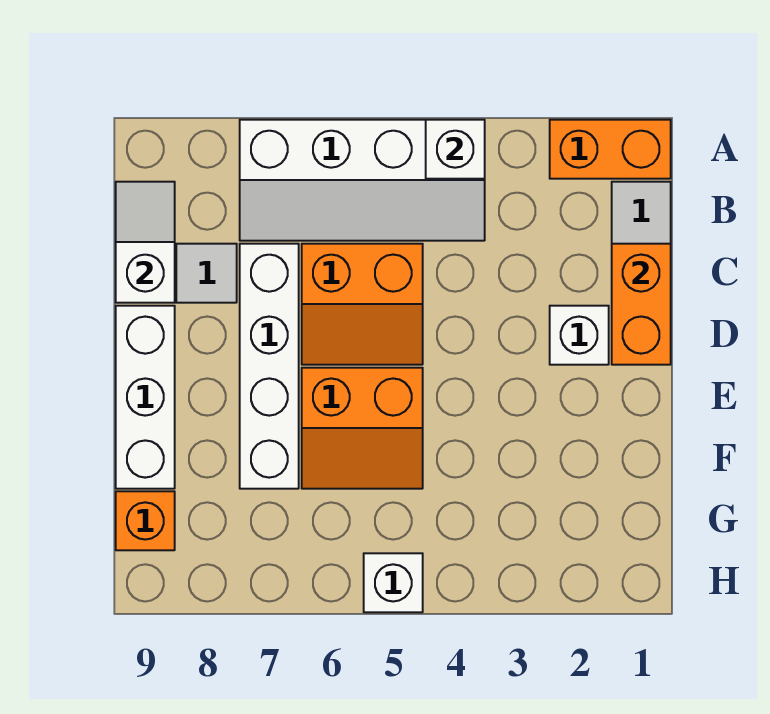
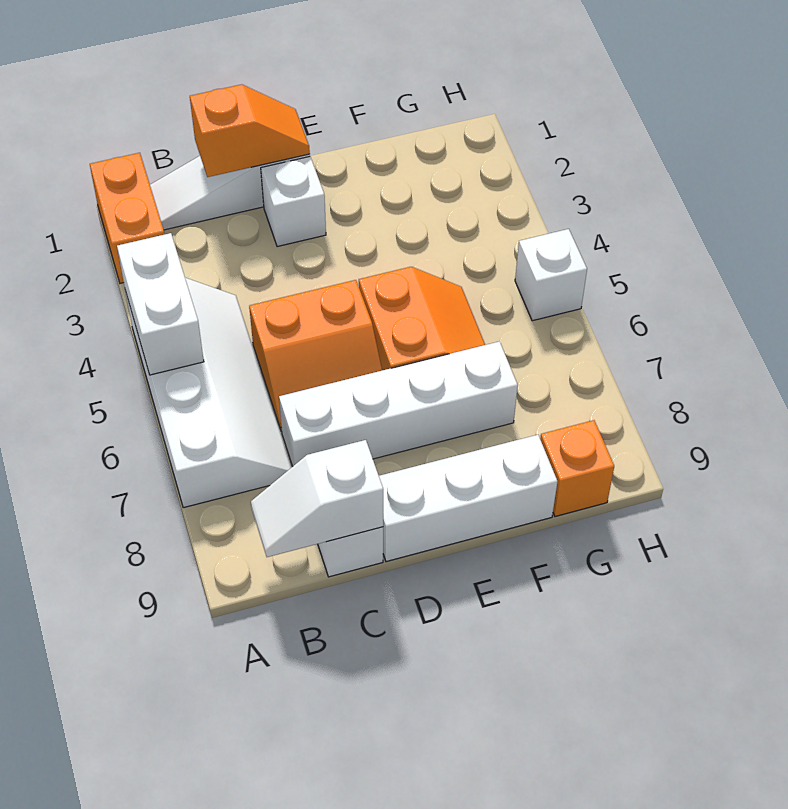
white brick A4 level 2 -> white brick A4:A5 level 2
orange brick C1:D1 level 2 -> orange slope C1:D1 level 2 top C
orange slope C5:D6 level 1 top C -> orange slope C5:D6 level 1 top 5

